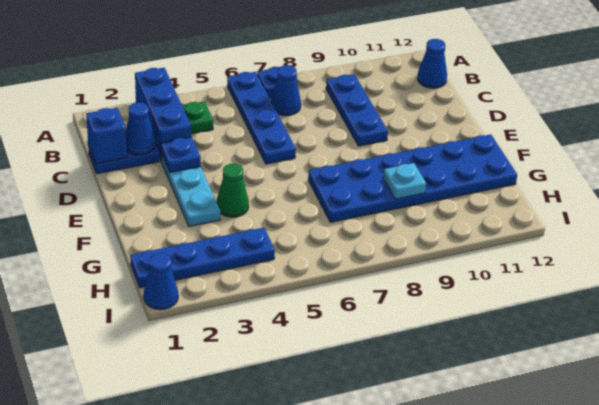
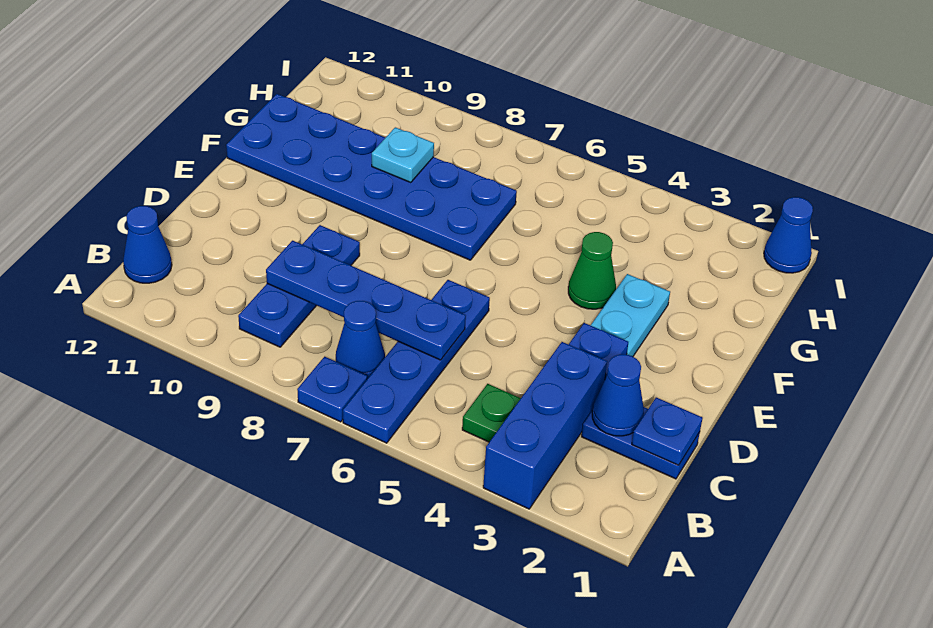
blue brick C1 level 2 -> blue plate C1 level 2
blue plate H1:H4 level 1 -> blue plate C6:C9 level 2

